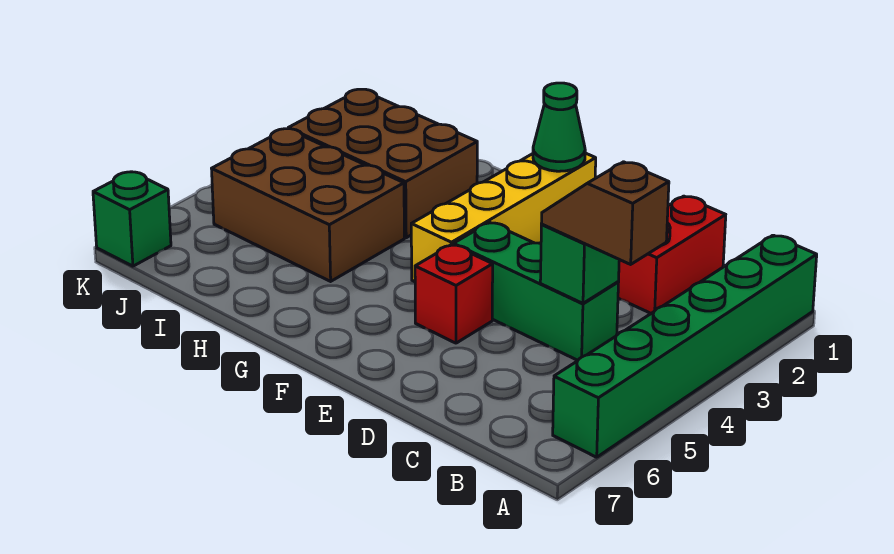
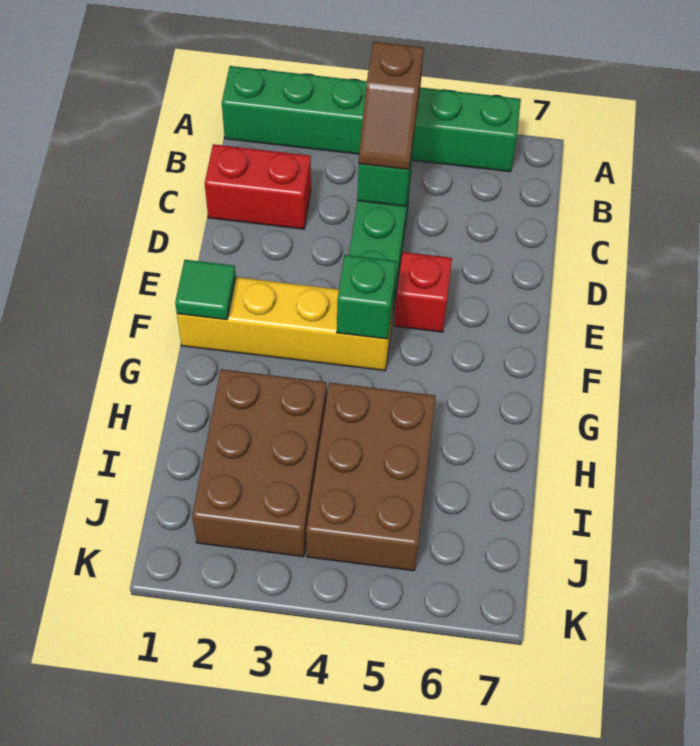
green cone F1 level 2 -> green tile F1 level 2
green brick K7 level 1 -> green brick F4 level 2

